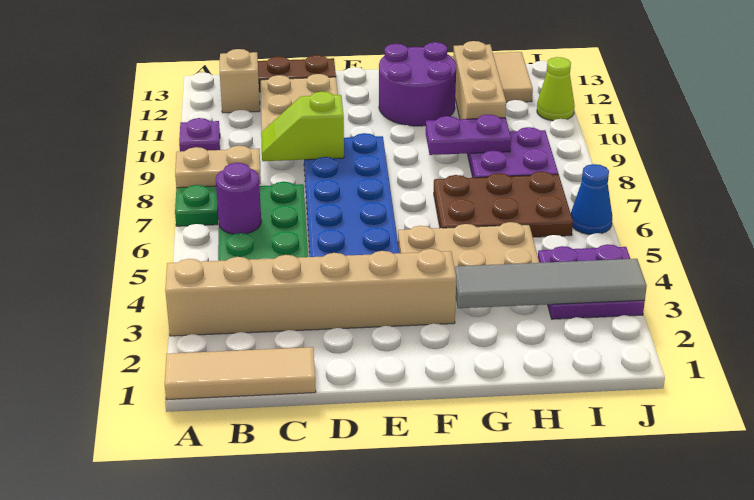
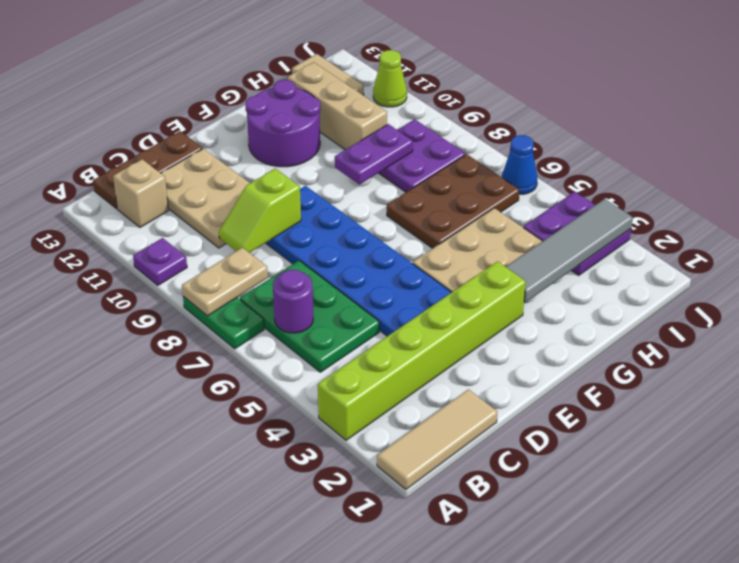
tan brick A3:F3 level 1 -> lime brick A3:F3 level 1

